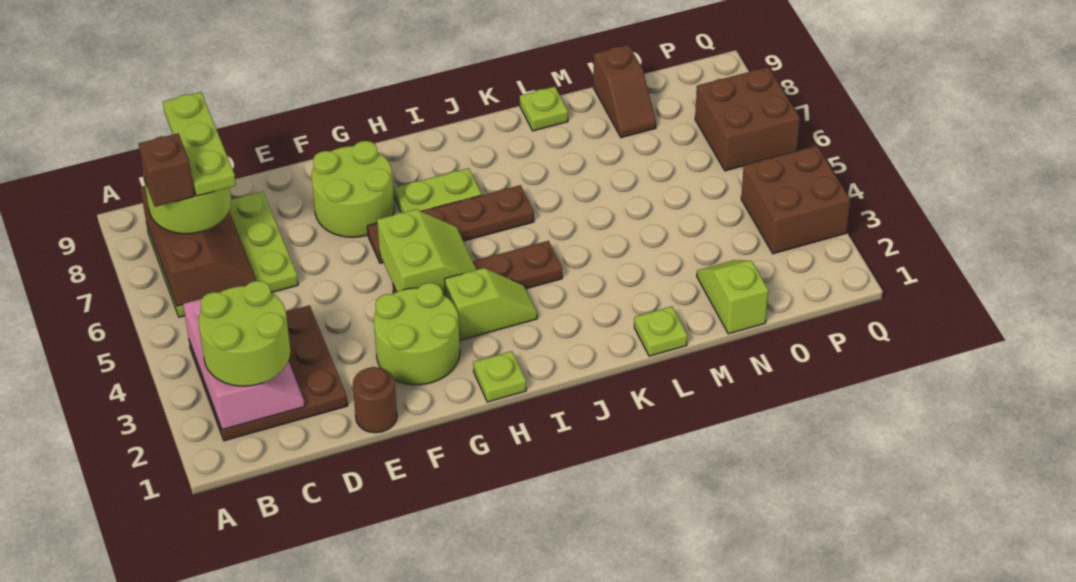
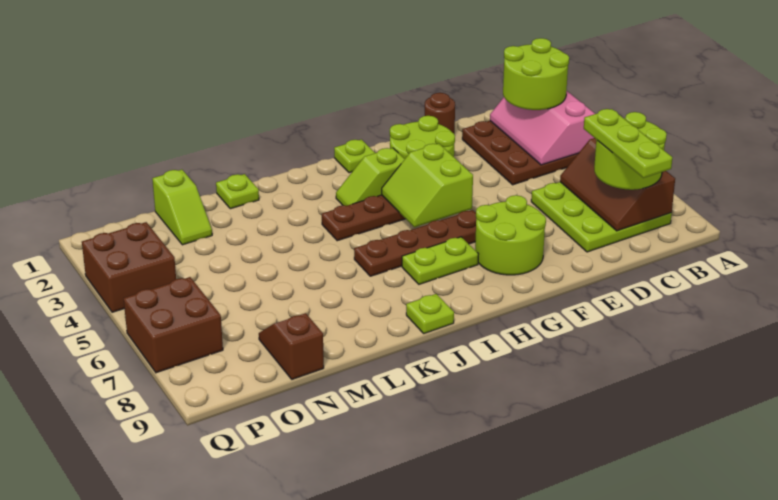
brown brick B7 level 4 -> none
lime plate L9 level 1 -> lime plate J9 level 1

